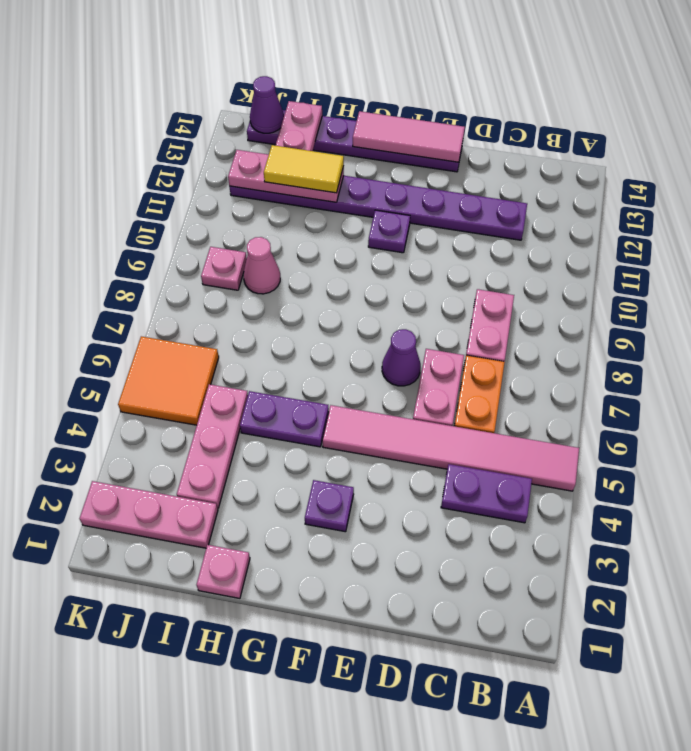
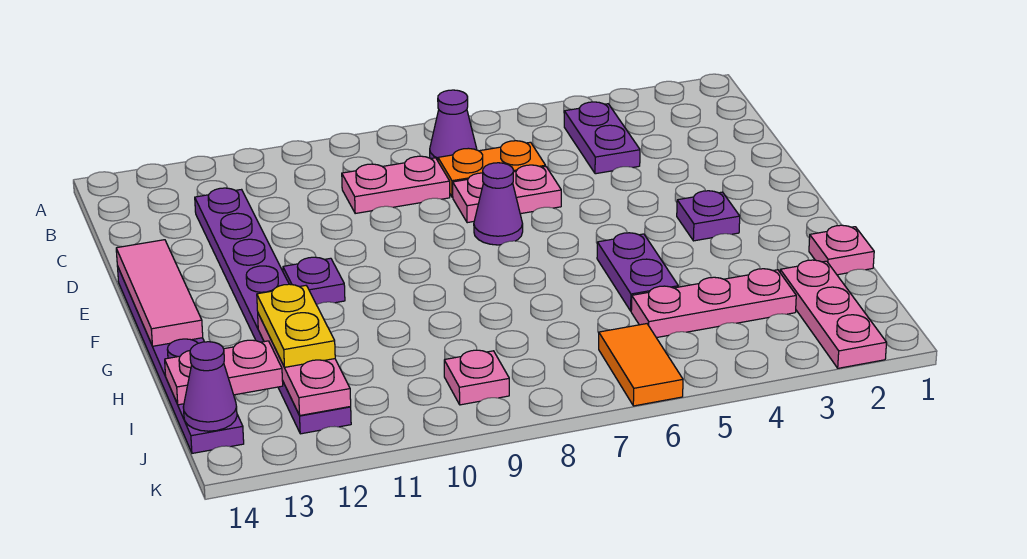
pink tile A5:F5 level 1 -> none
none -> purple cone B7 level 1
yellow tile H12:I12 level 3 -> yellow plate H12:I12 level 3
pink cone I9 level 1 -> none
orange tile J5:K6 level 1 -> orange tile J6:K6 level 1

